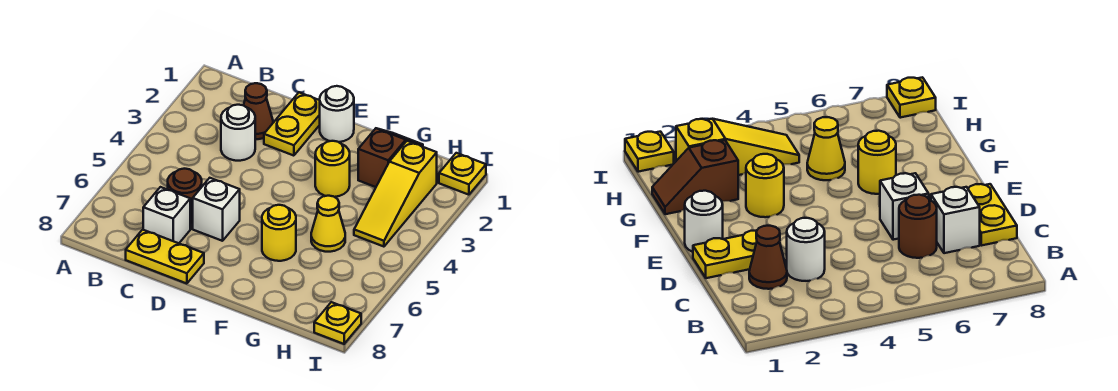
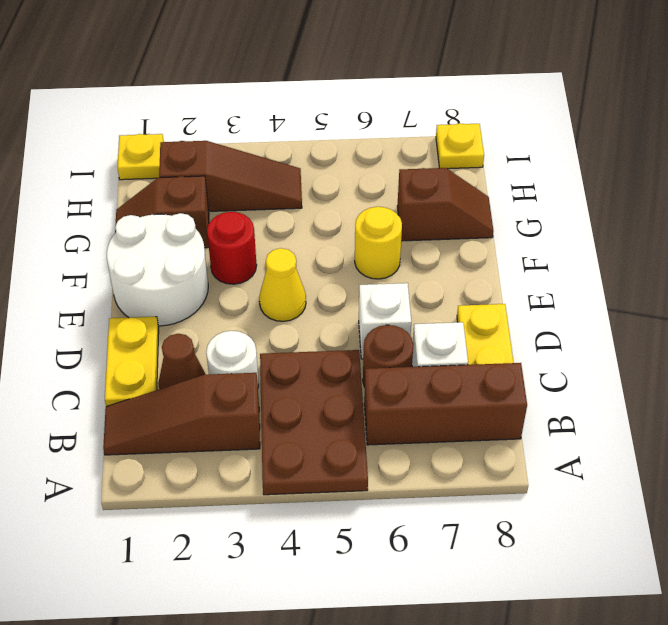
none -> brown plate A4:C5 level 1
none -> brown slope B1:B3 level 1 top 3
none -> brown brick B6:B8 level 1
yellow plate D1:D2 level 1 -> yellow plate C1:D1 level 1
white round brick E1 level 1 -> white round brick E1:F2 level 1
yellow round brick F3 level 1 -> red round brick F3 level 1
yellow cone G5 level 1 -> yellow cone E4 level 1
none -> brown slope G7:G8 level 1 top 7
yellow slope H2:H4 level 1 top 2 -> brown slope H2:H4 level 1 top 2

